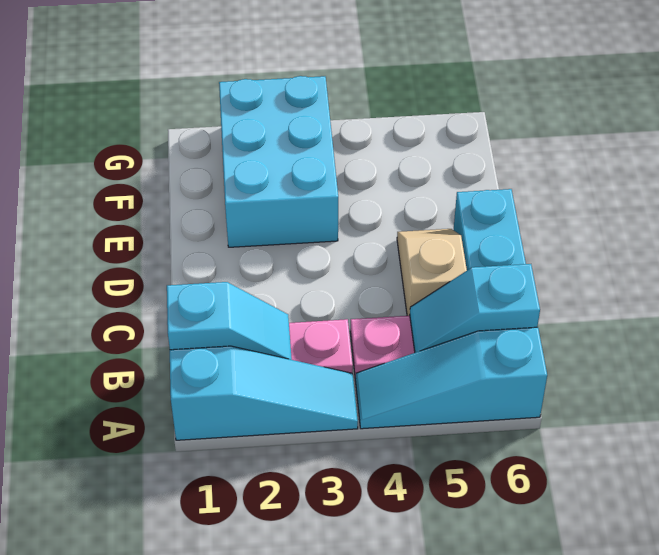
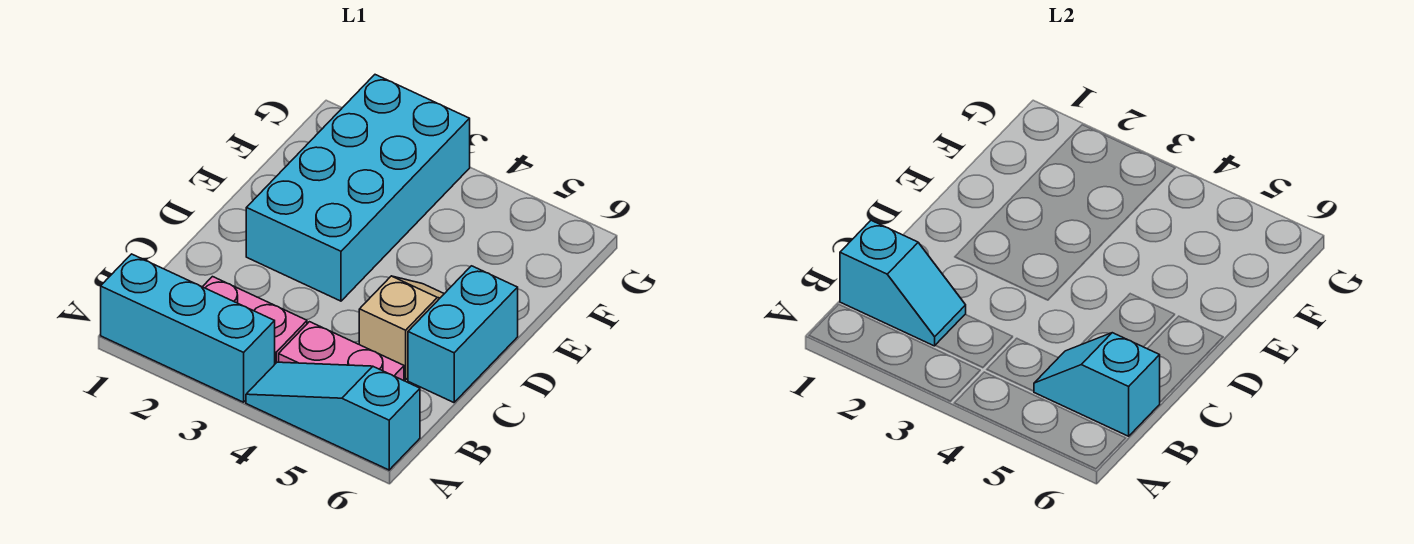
cyan slope A1:A3 level 1 top 1 -> cyan brick A1:A3 level 1
cyan brick E2:G3 level 1 -> cyan brick D2:G3 level 1

